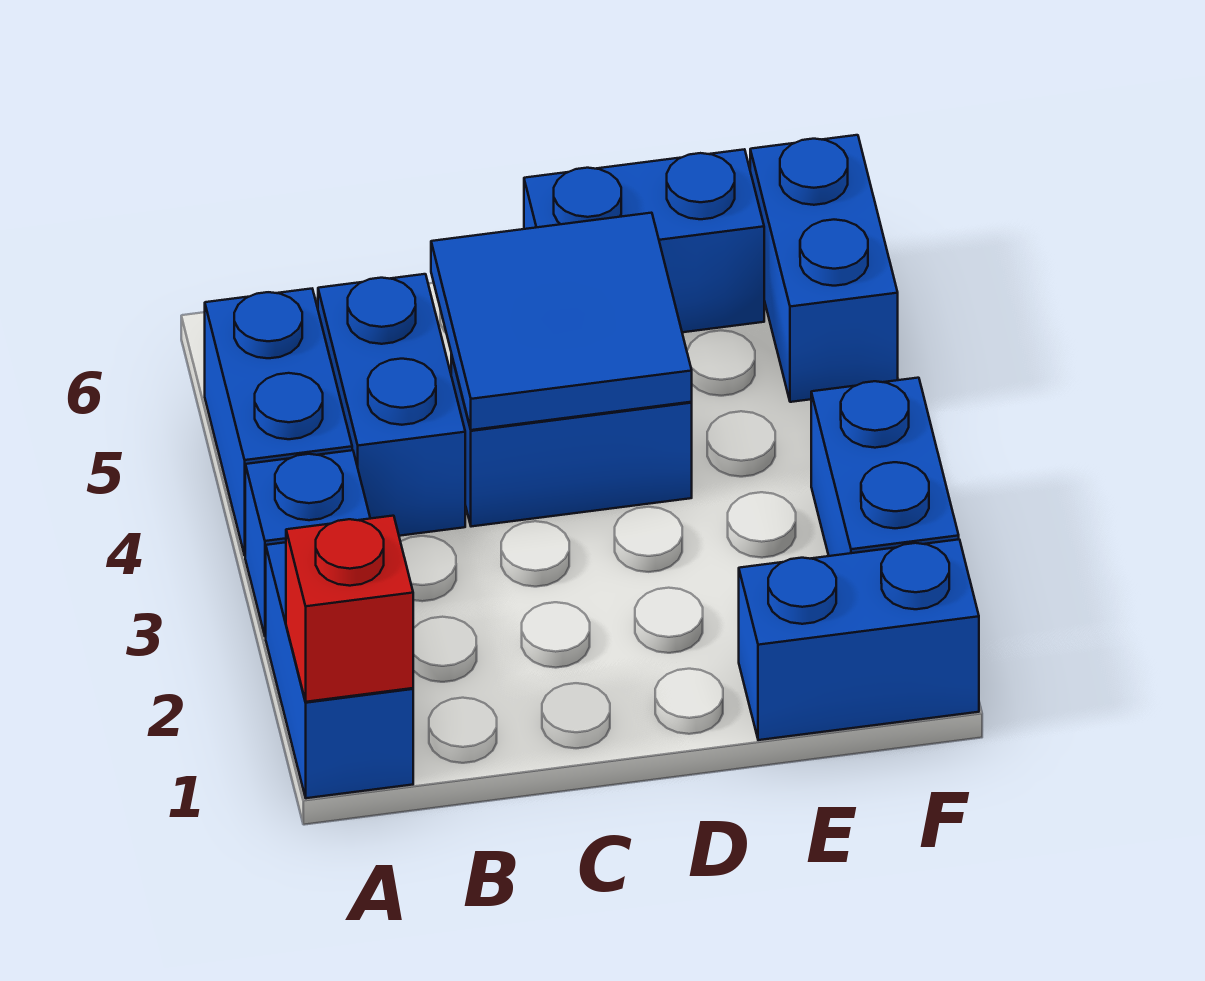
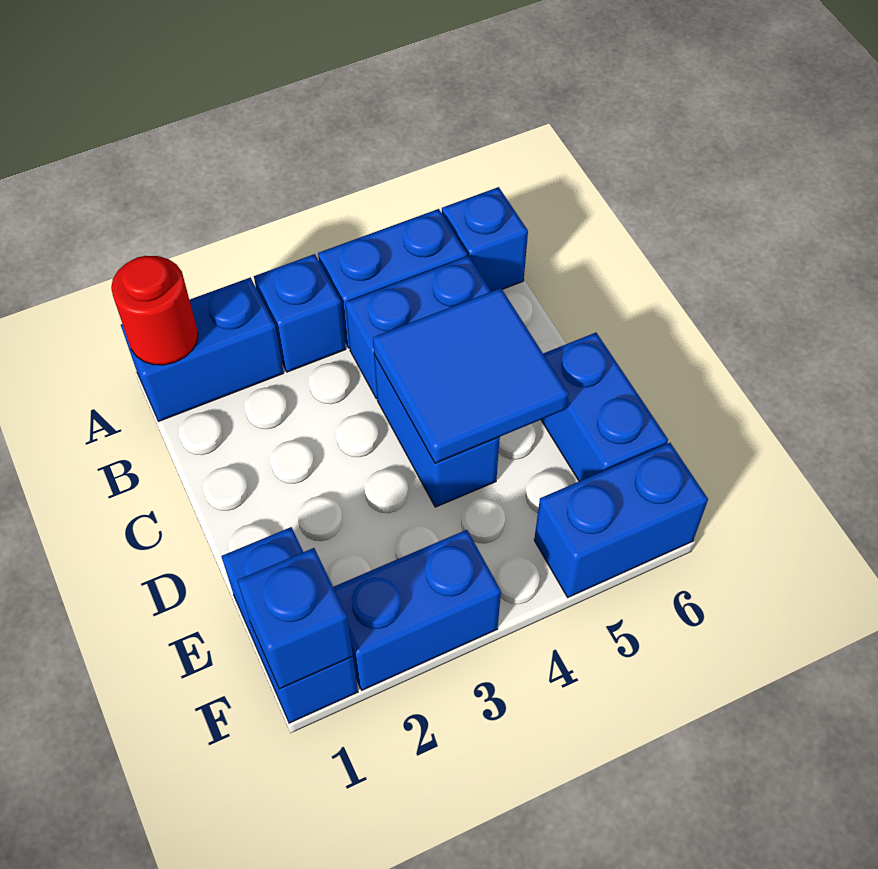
red brick A1 level 2 -> red round brick A1 level 2
none -> blue brick A6 level 1
none -> blue brick F1 level 2

